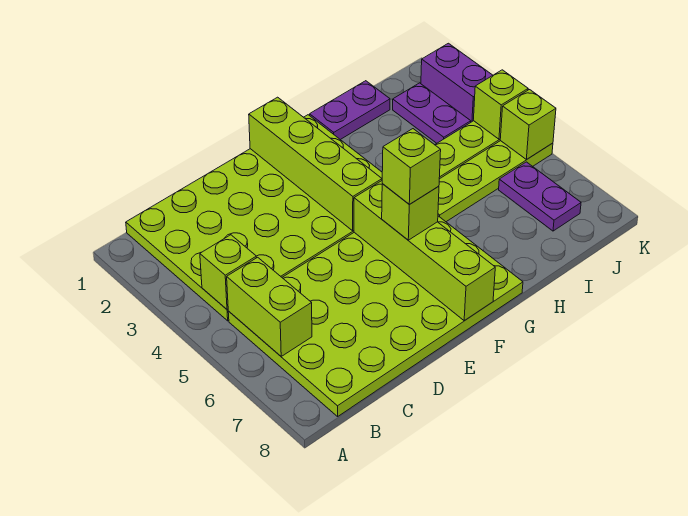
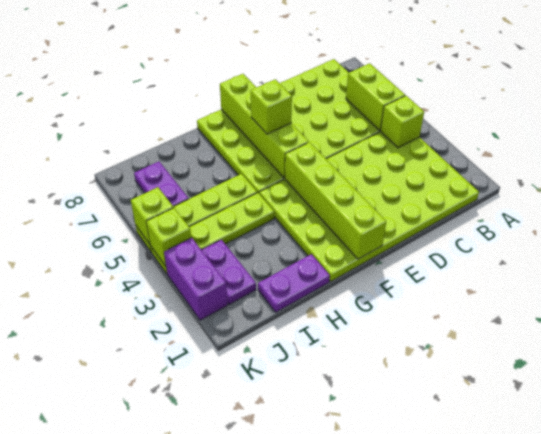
lime brick F6 level 4 -> none

